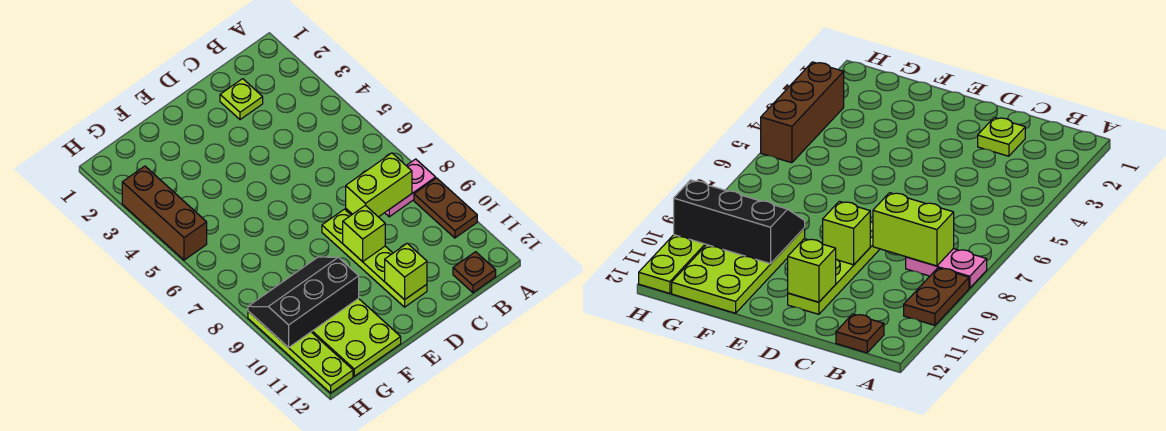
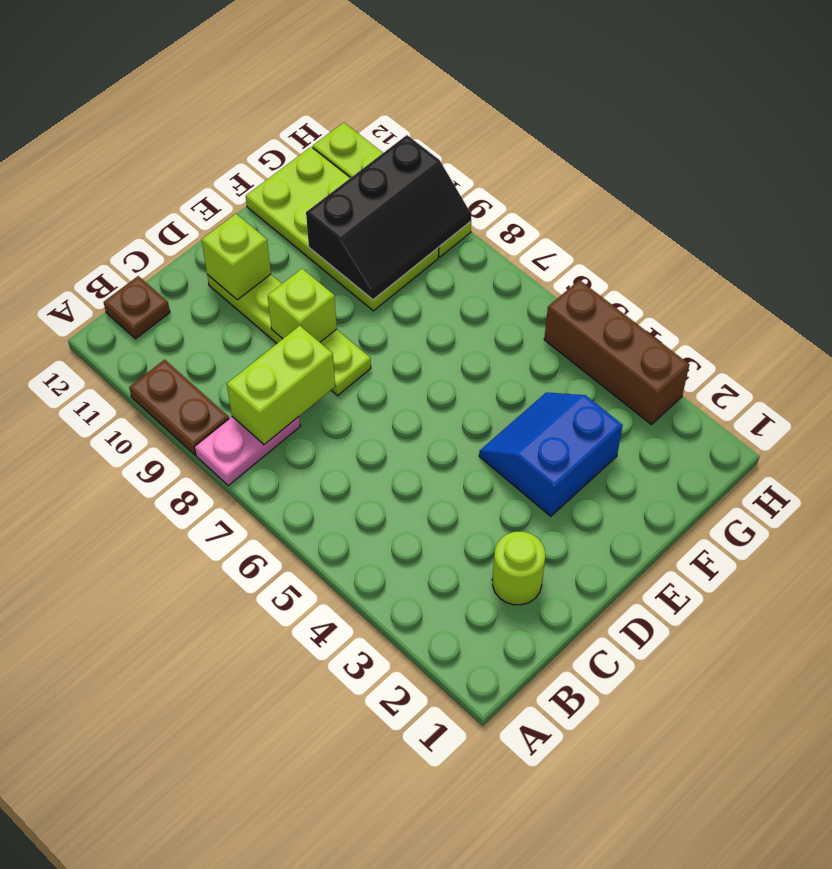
lime plate C2 level 1 -> lime round brick C2 level 1
none -> blue slope E3:F4 level 1 top 3

